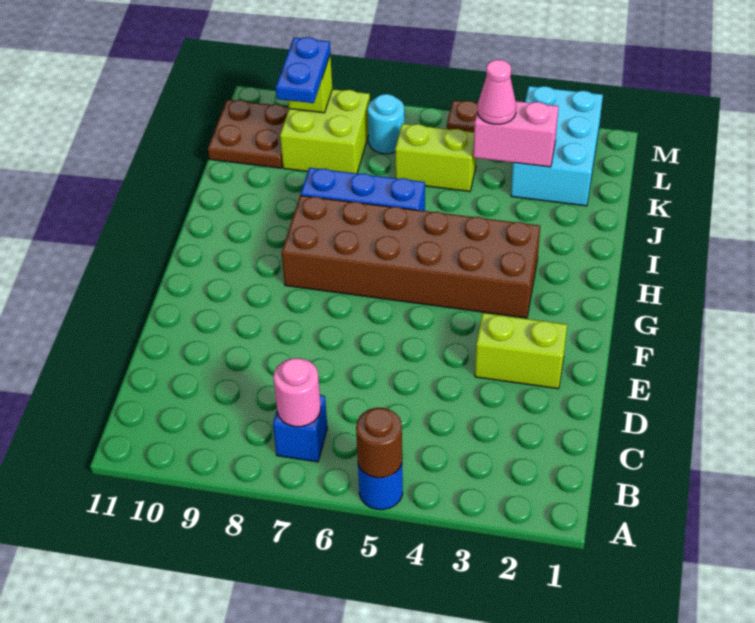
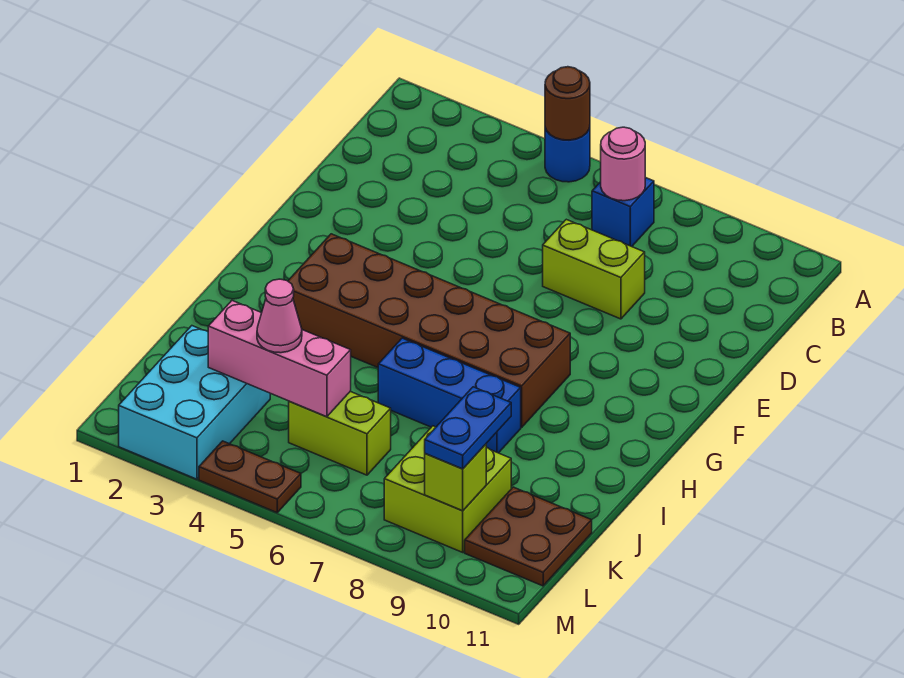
lime brick E2:E3 level 1 -> lime brick D7:D8 level 1
pink brick K3:K4 level 2 -> pink brick K3:K5 level 2
cyan round brick L7 level 1 -> none

